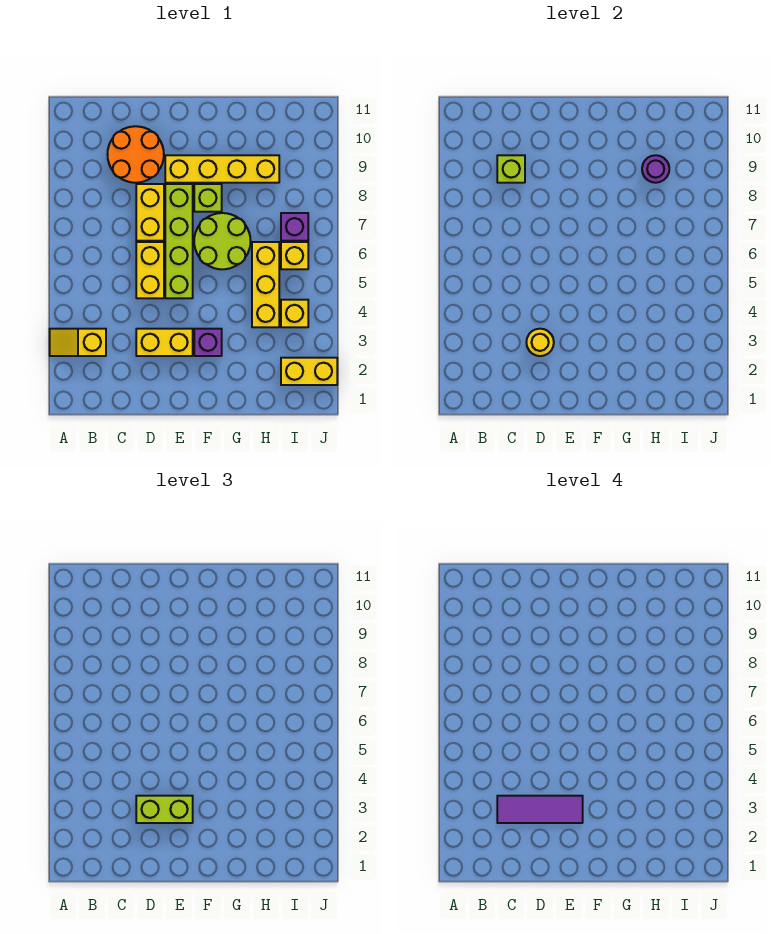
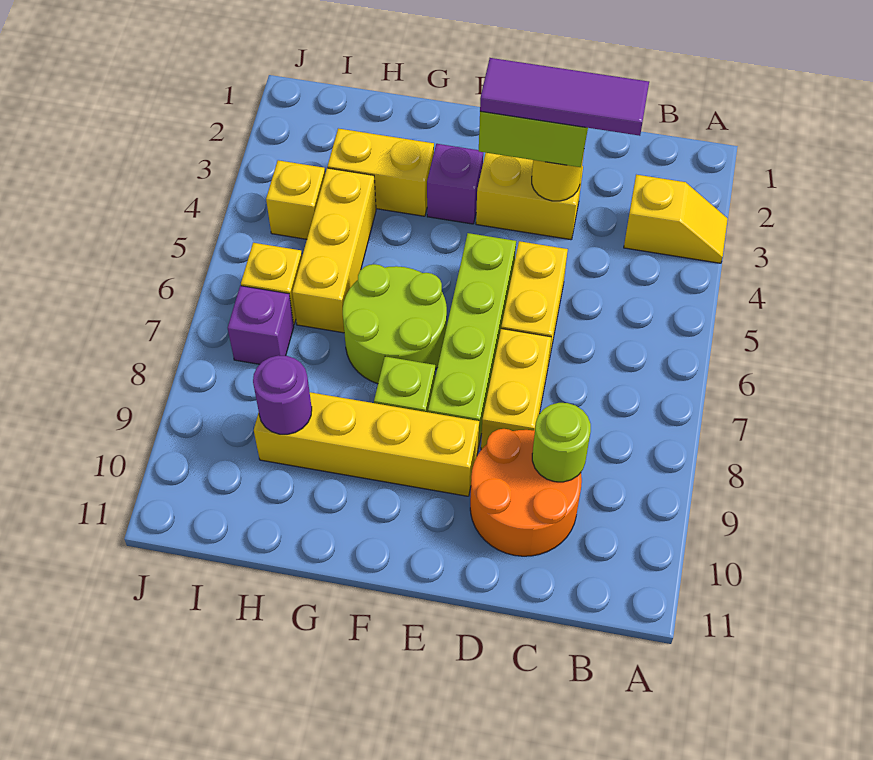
lime brick C9 level 2 -> lime round brick C9 level 2
yellow brick I2:J2 level 1 -> yellow brick G3:H3 level 1

